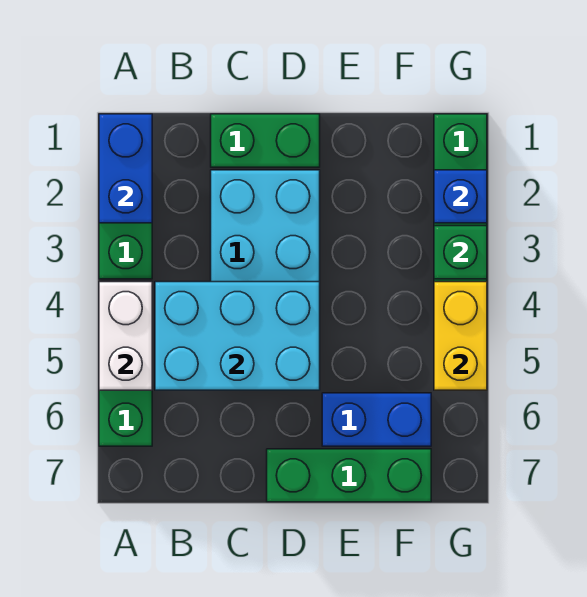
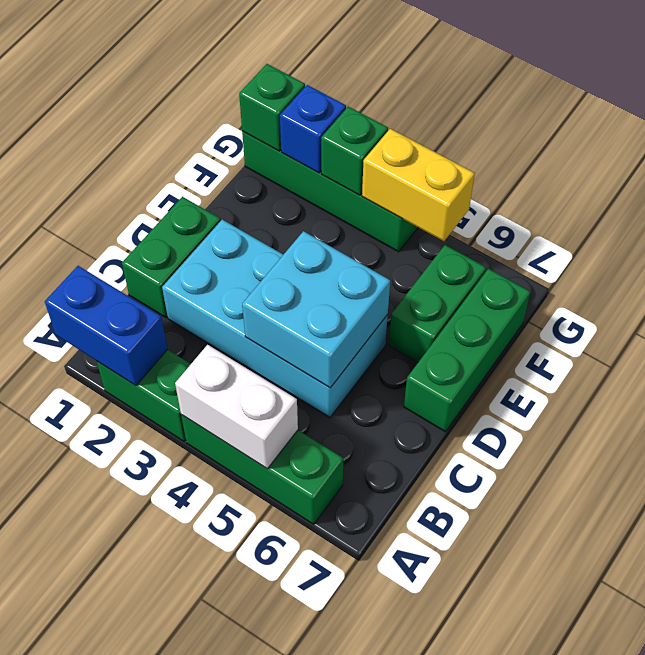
cyan brick B4:D5 level 2 -> cyan brick C4:D5 level 2
blue brick E6:F6 level 1 -> green brick E6:F6 level 1
none -> green brick G1 level 2

